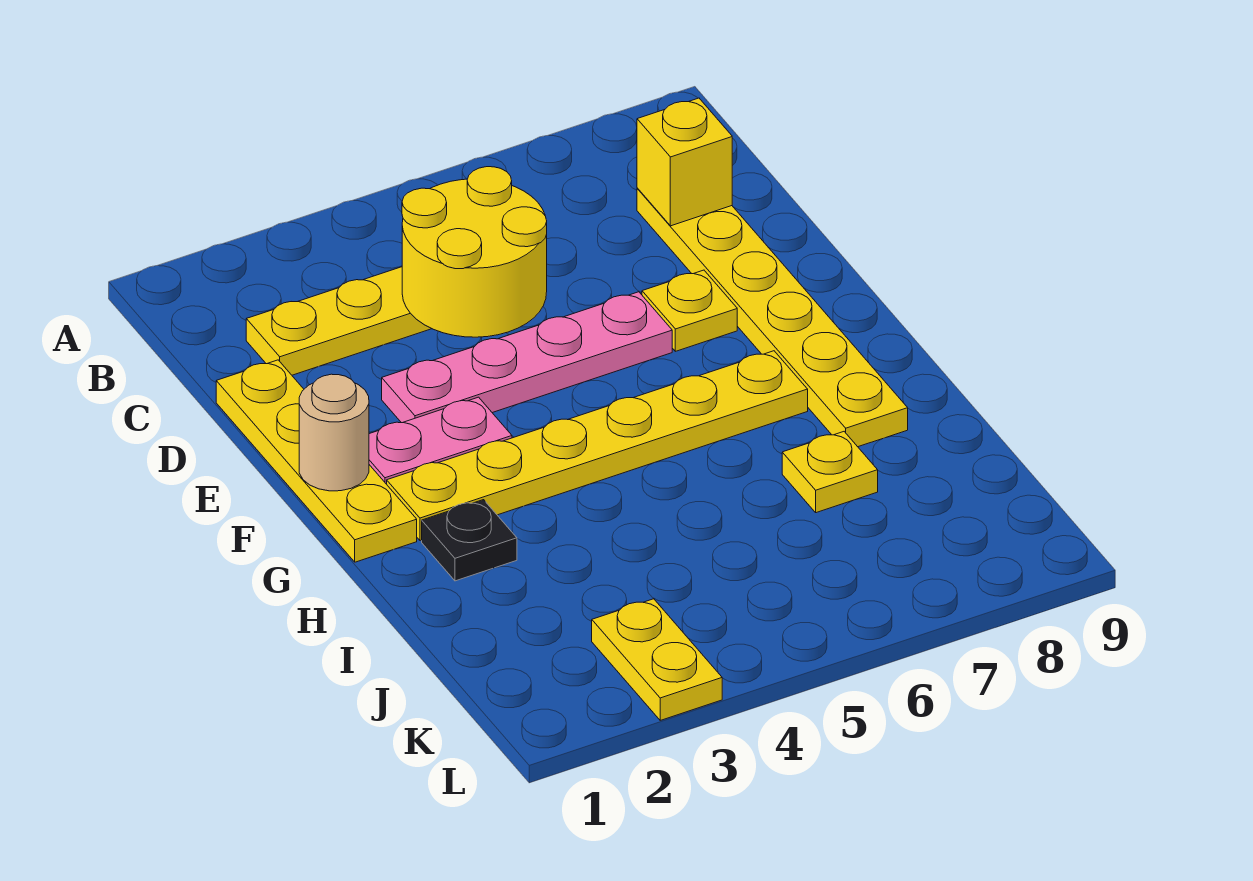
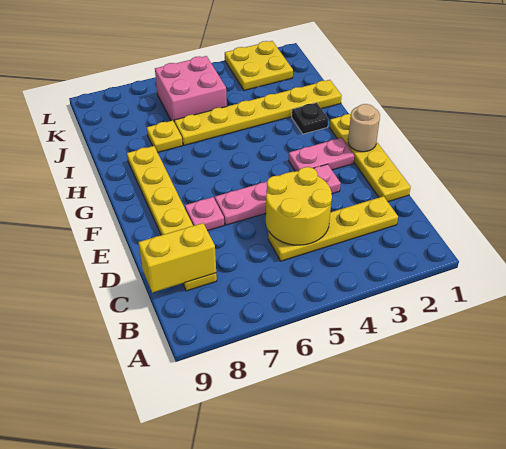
yellow brick C8 level 2 -> yellow brick C8:C9 level 2
yellow plate E7 level 1 -> pink plate E7 level 1
yellow plate G2:G7 level 1 -> yellow plate I1:I6 level 1
none -> pink brick J5:K6 level 1
yellow plate K3:L3 level 1 -> yellow plate K2:L3 level 1

